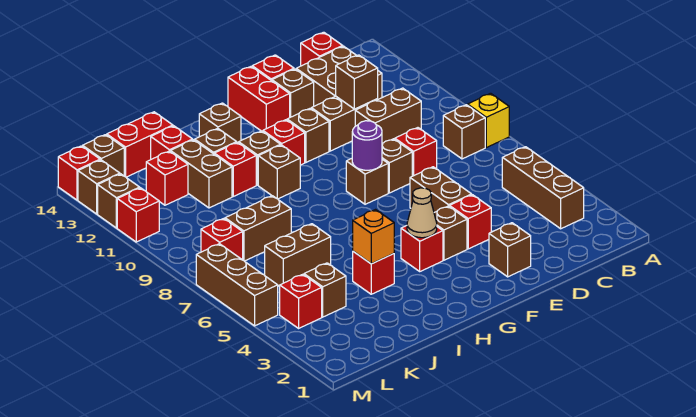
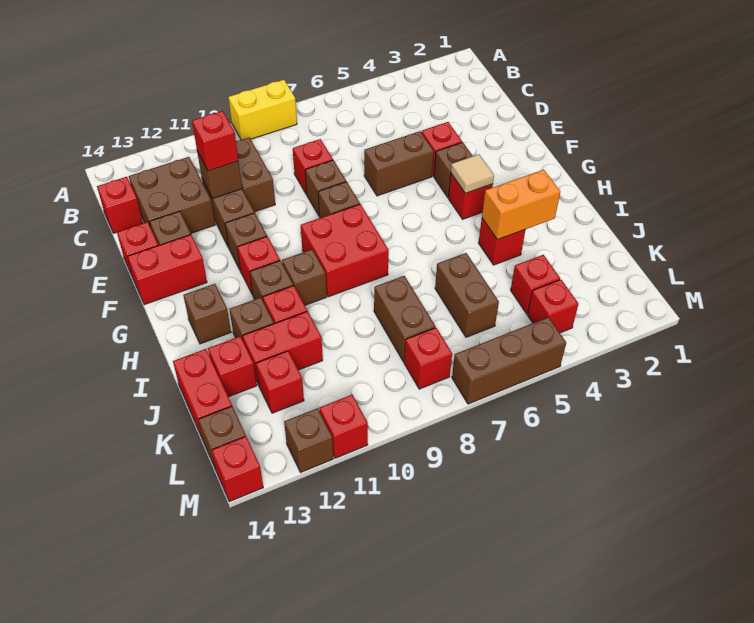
yellow brick A8 level 1 -> yellow brick A8:A9 level 1
brown brick B3:B5 level 1 -> none
brown brick B8 level 1 -> none
none -> red brick D11 level 3
brown brick E2 level 1 -> none
purple round brick F8 level 2 -> none
tan cone G4 level 2 -> tan tile G4 level 2
none -> red brick G8:H9 level 1
orange brick I4 level 2 -> orange brick I3:I4 level 2
brown brick J11:J12 level 1 -> red brick J11:J12 level 1
brown brick K4 level 1 -> red brick K4 level 1
brown brick M13 level 1 -> none

